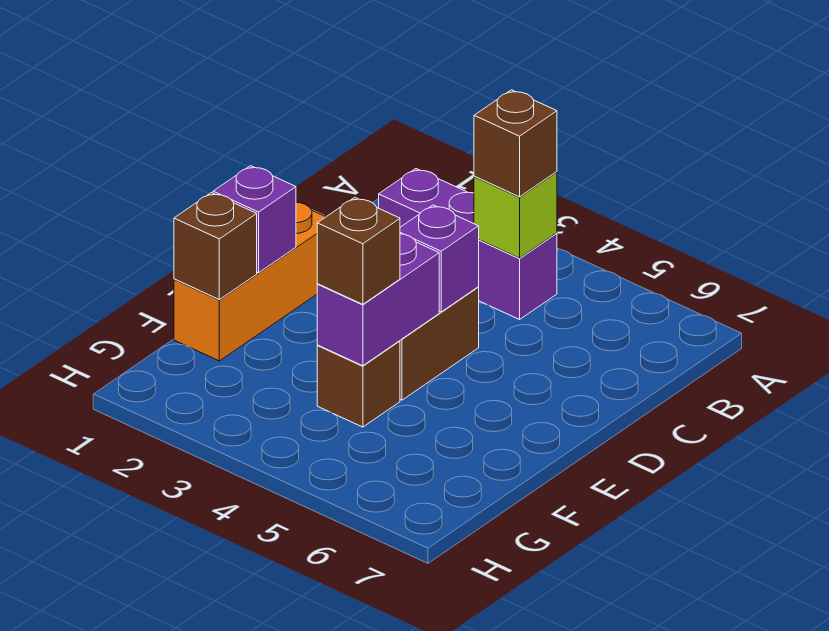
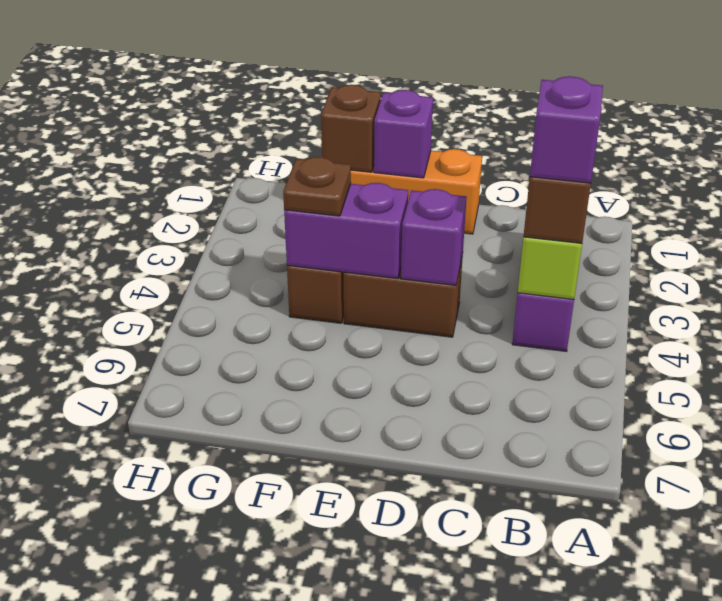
none -> purple brick B4 level 4
brown brick F4 level 3 -> brown plate F4 level 3

